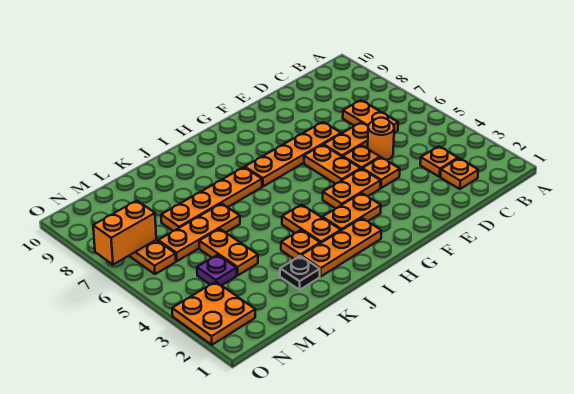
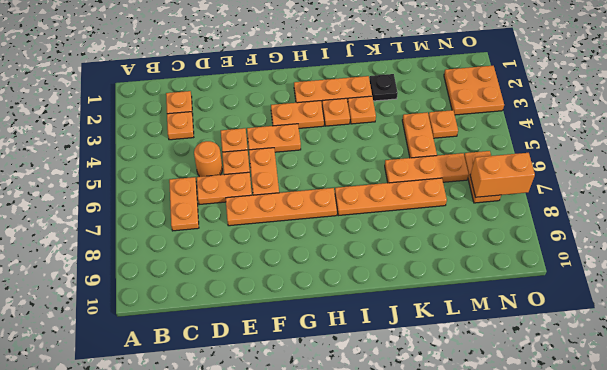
orange plate I3:I4 level 1 -> orange plate I3 level 1
purple plate M4 level 1 -> orange plate M4 level 1

